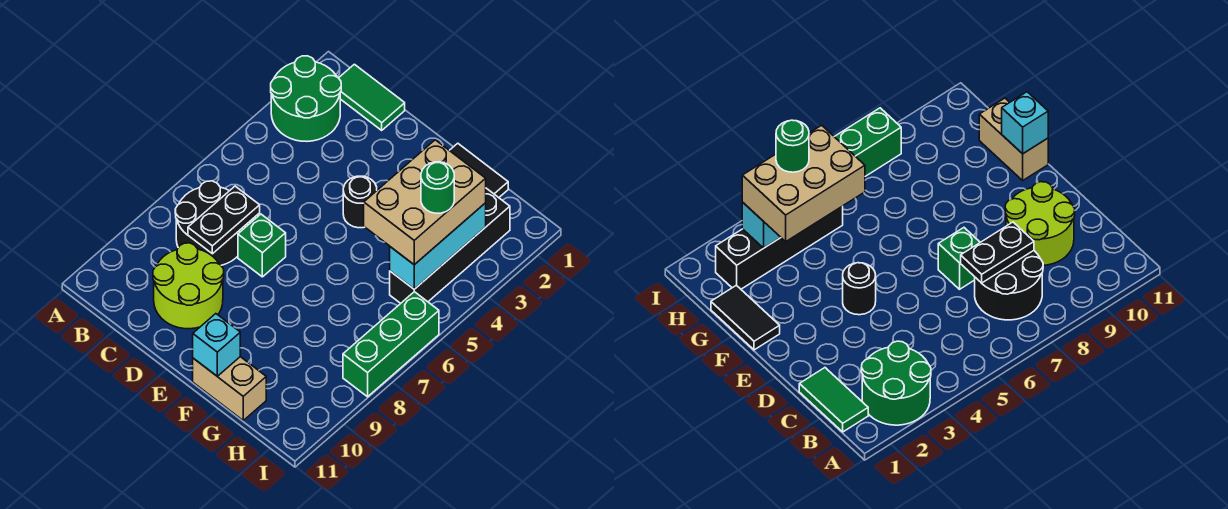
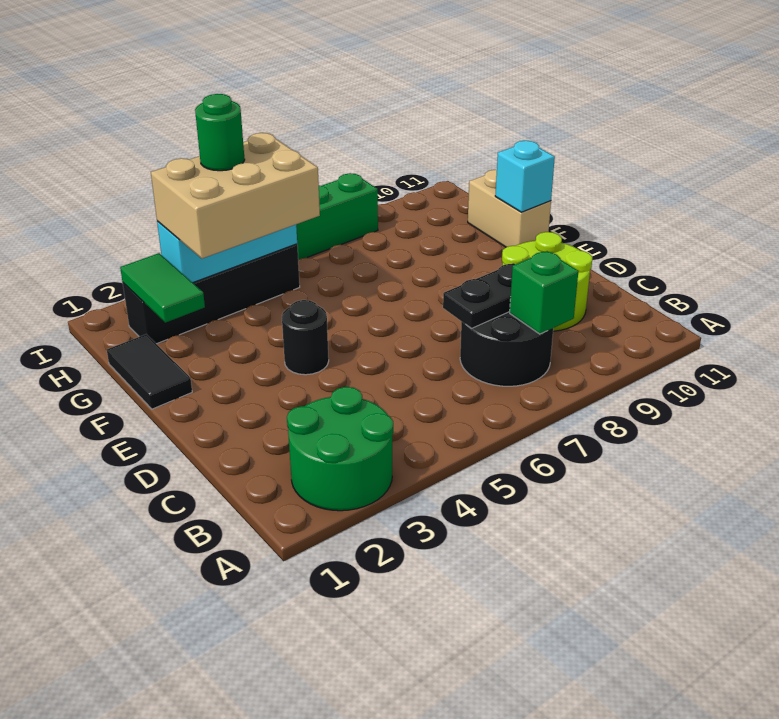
green tile B1:C1 level 1 -> green tile G2:H2 level 2
green brick D7 level 1 -> green brick B8 level 2

